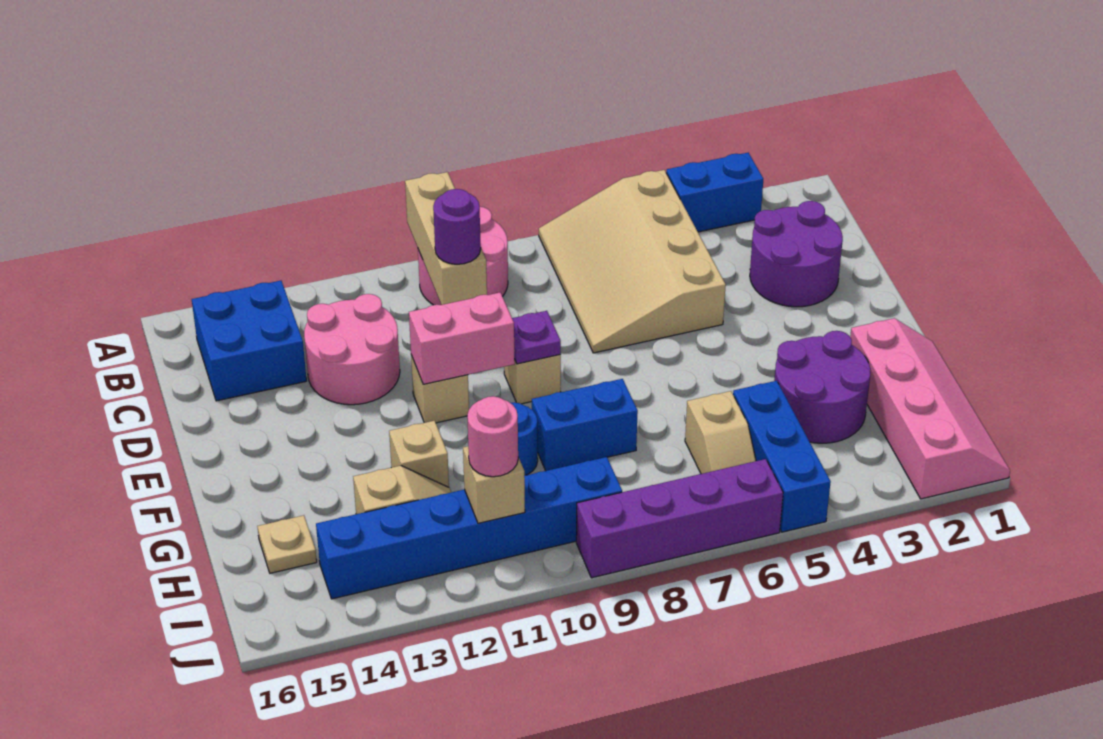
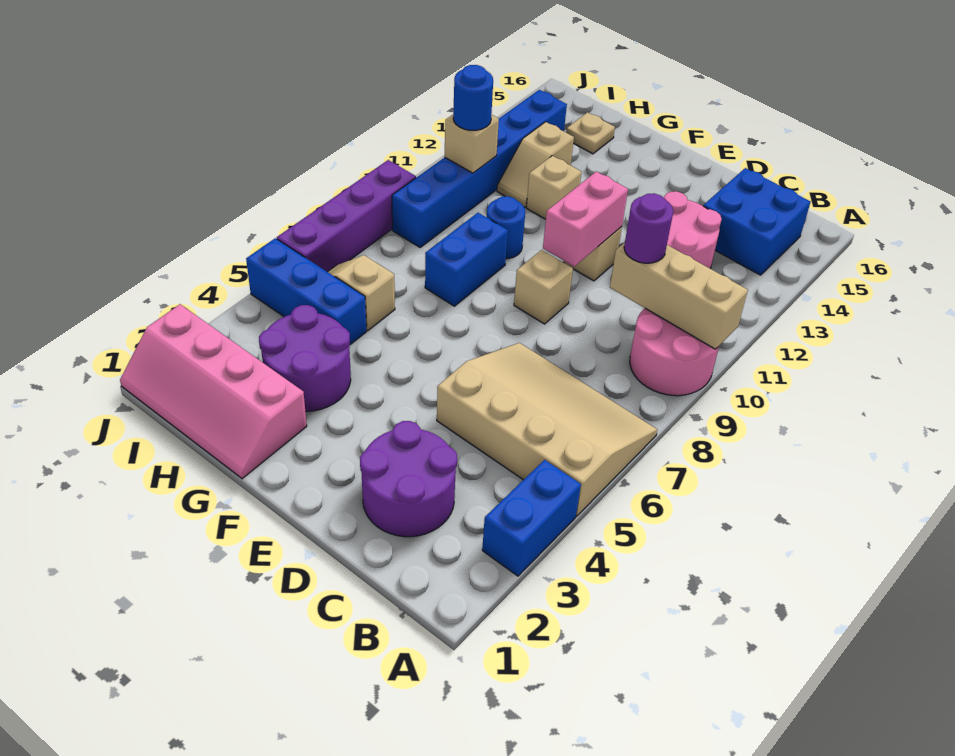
purple plate E9 level 2 -> none
pink round brick I11 level 3 -> blue round brick I11 level 3

